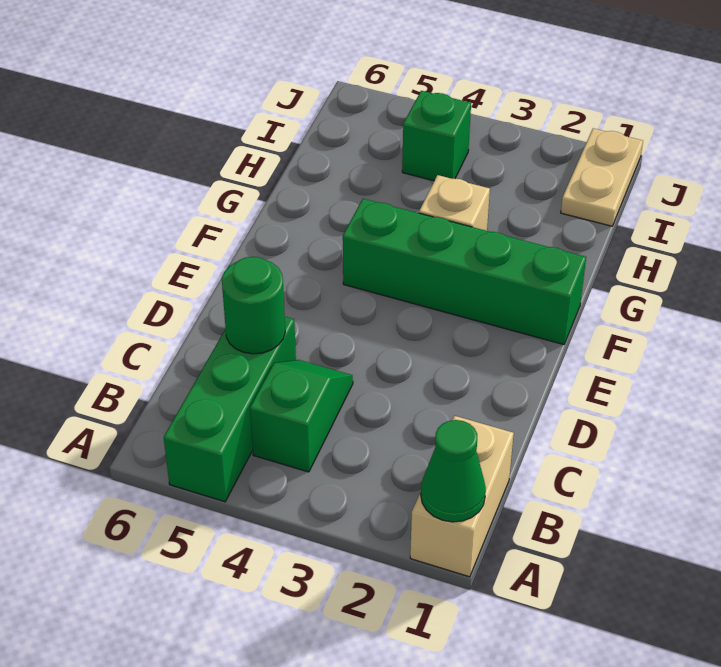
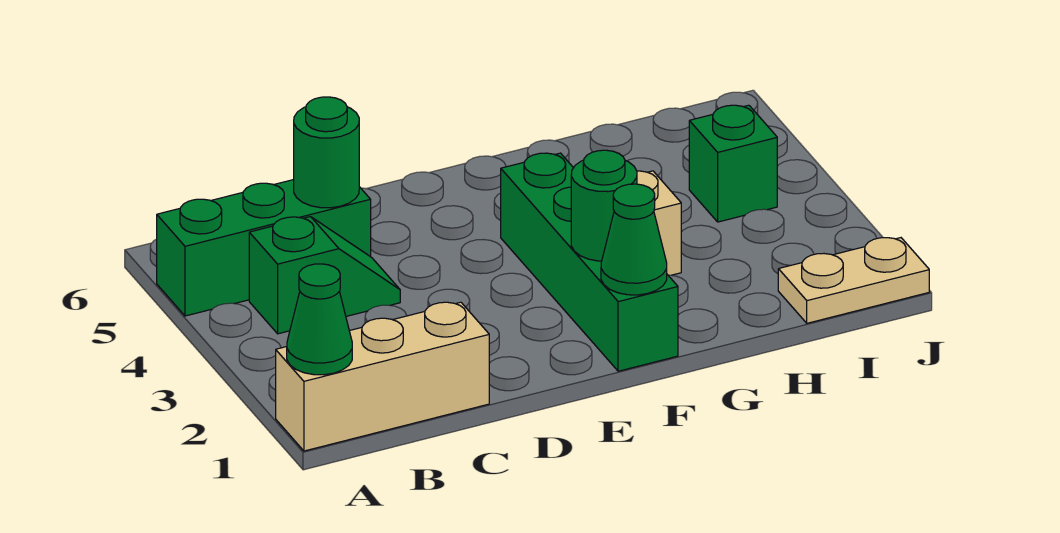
tan brick A1:B1 level 1 -> tan brick A1:C1 level 1
none -> green cone F1 level 2
none -> green round brick F2 level 2

